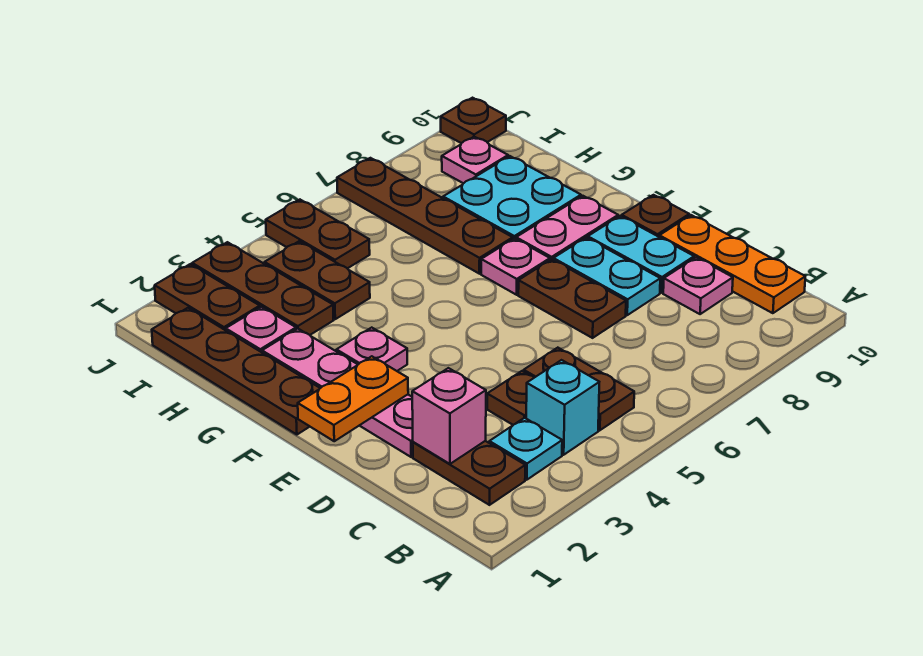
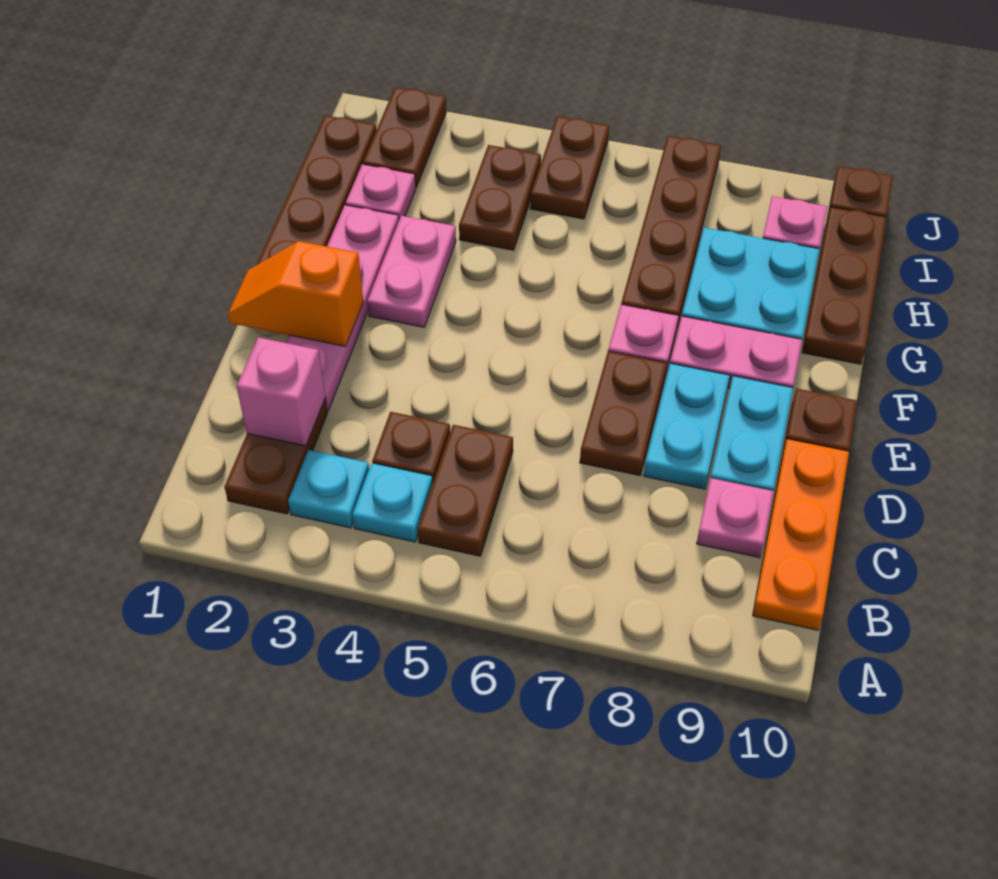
cyan brick B4 level 1 -> cyan plate B4 level 1
orange plate E1:E2 level 2 -> orange slope E1:E2 level 2 top 2
pink plate F3 level 1 -> pink plate F3:G3 level 1
brown plate H3:J3 level 1 -> brown plate G10:I10 level 1

